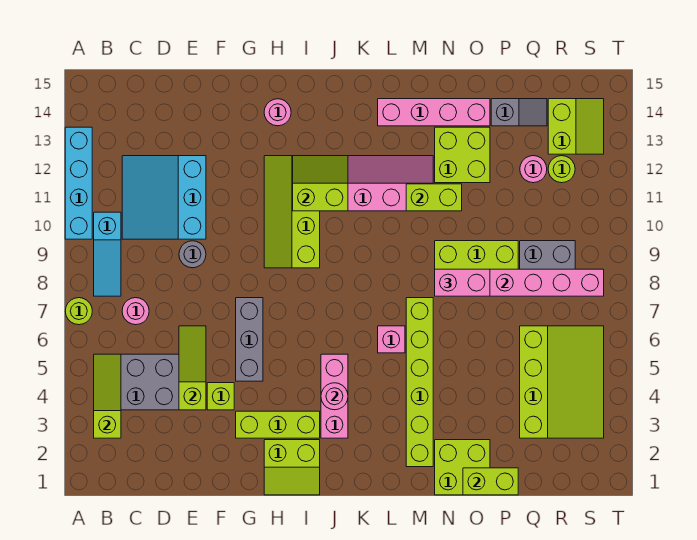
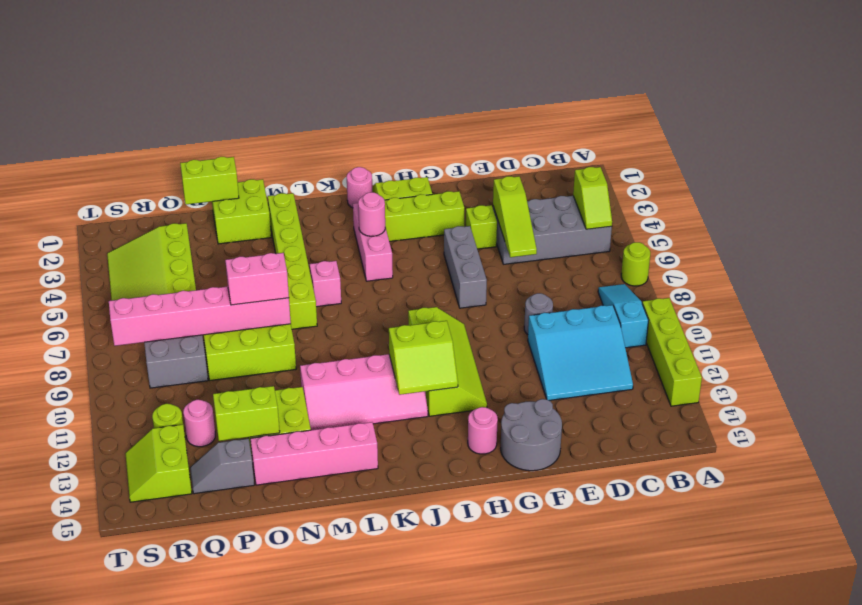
cyan brick A10:A13 level 1 -> lime brick A10:A13 level 1
lime slope B3:B5 level 2 top 3 -> lime slope B4:B5 level 2 top 4
pink round brick C7 level 1 -> pink round brick J1 level 1
cyan slope C10:E12 level 1 top E -> cyan slope C10:E12 level 1 top 10
none -> grey round brick F14:G15 level 1
lime brick M11:N11 level 2 -> lime brick O13:P13 level 2

